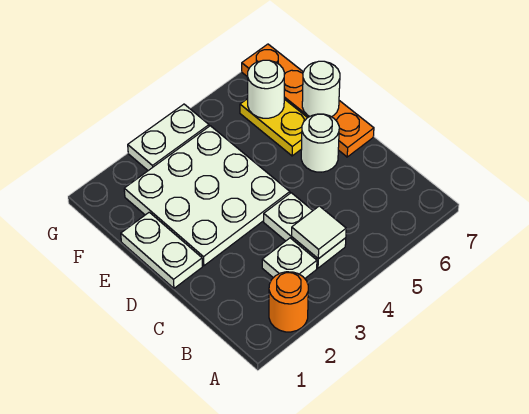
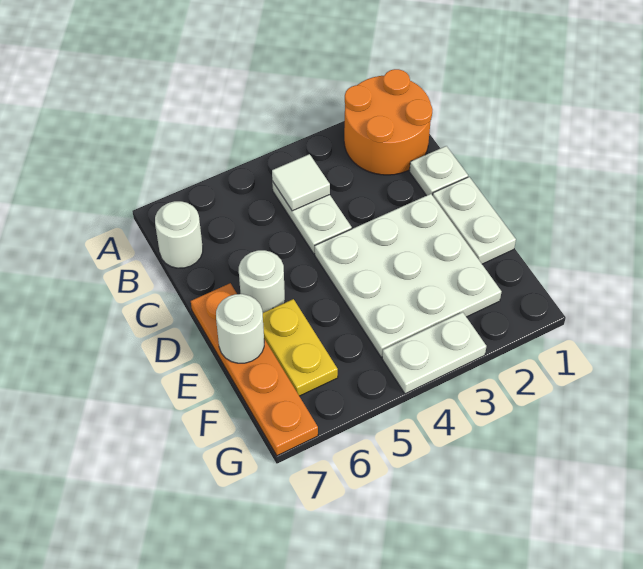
orange round brick A2 level 1 -> orange round brick A1:B2 level 1
white plate B3 level 1 -> white plate C1 level 1
white round brick F6 level 2 -> white round brick B7 level 1

